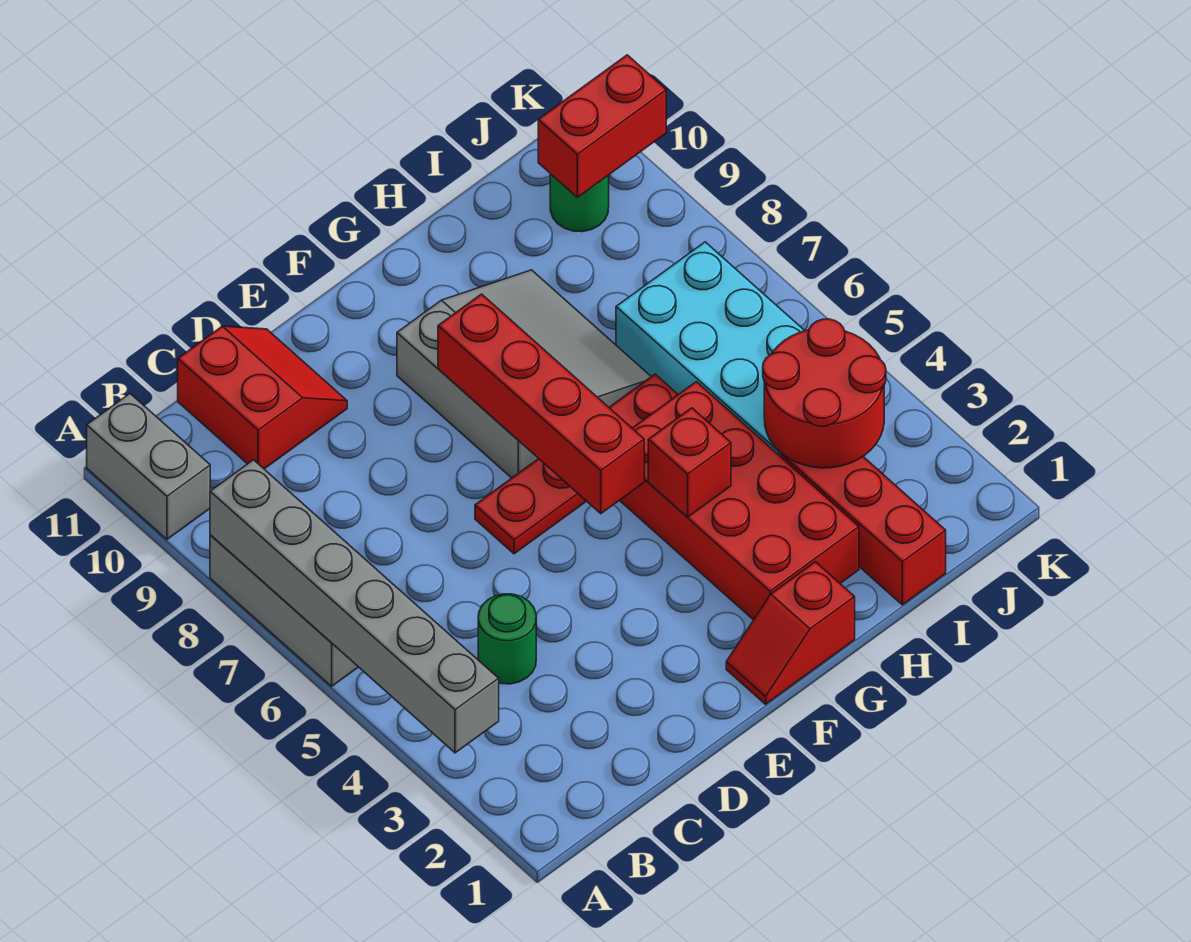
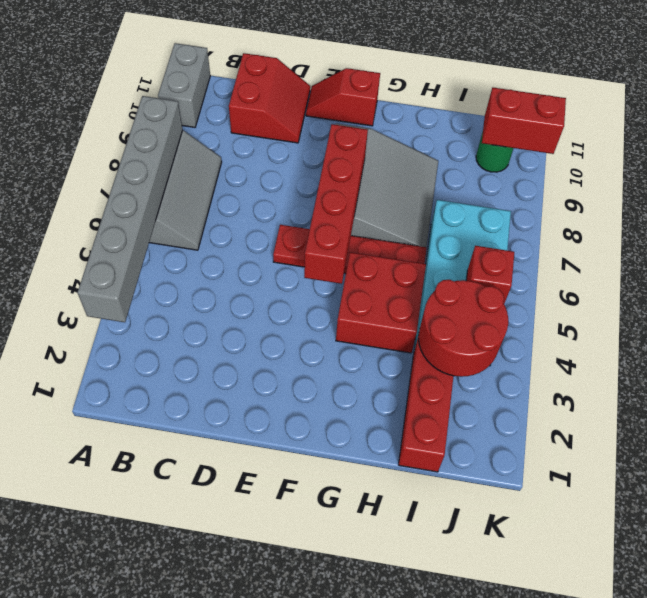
green round brick C4 level 1 -> none
red slope F1:G1 level 1 top G -> red slope E11:F11 level 1 top F
red brick G2:H5 level 1 -> red brick G4:H5 level 1
red brick G4 level 2 -> red brick J5 level 2

